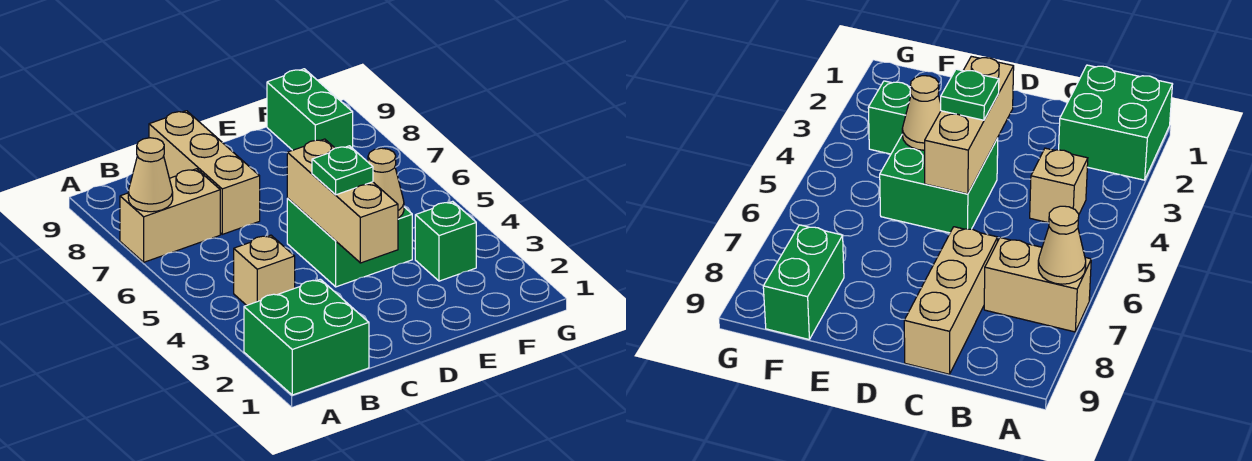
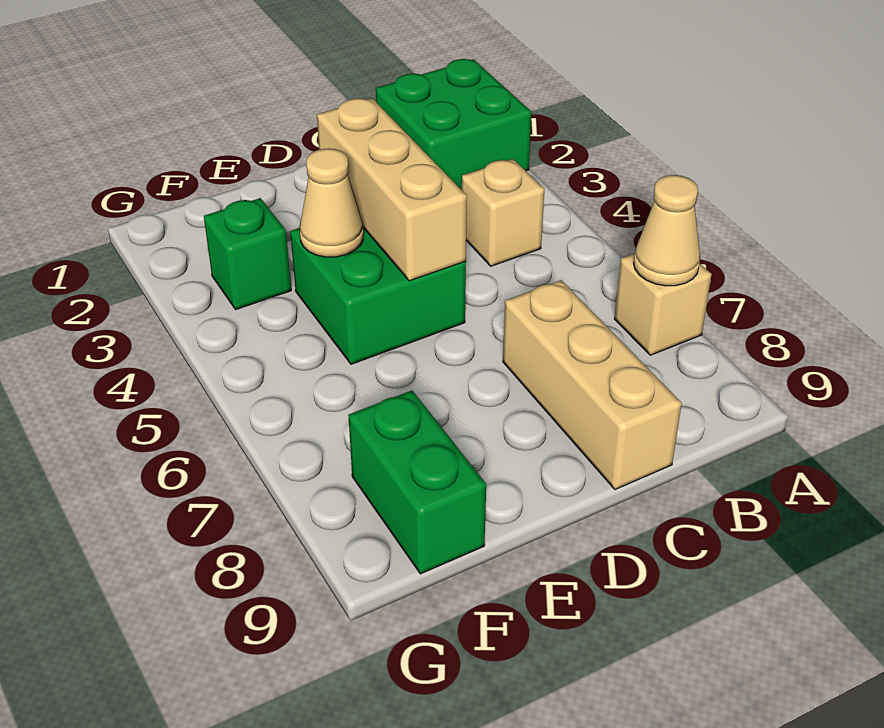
tan brick A7:B7 level 1 -> tan brick A7 level 1
green plate D4 level 3 -> none

